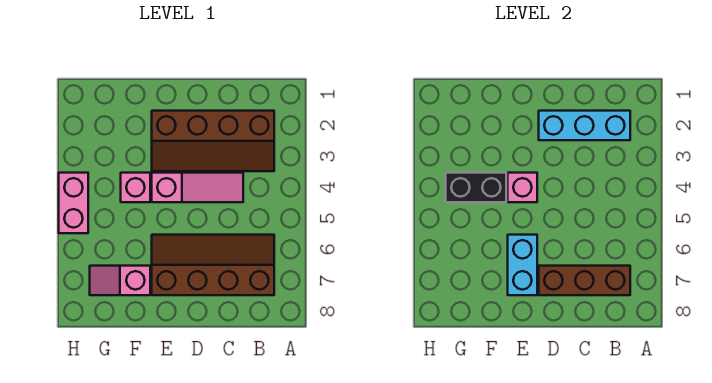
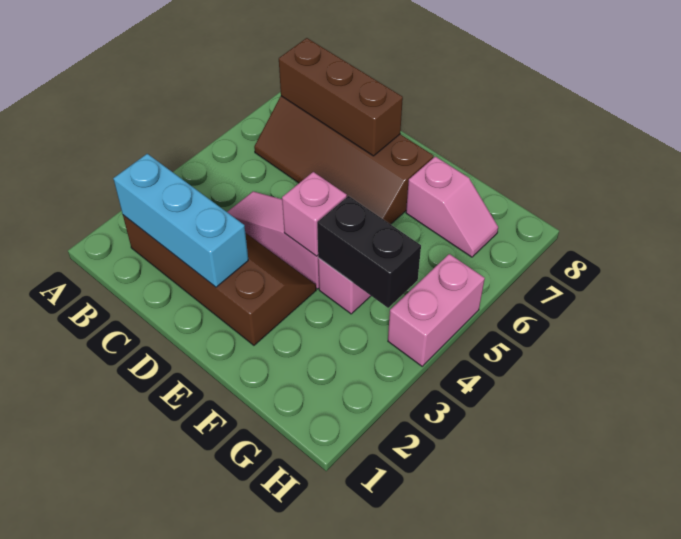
cyan brick E6:E7 level 2 -> none

